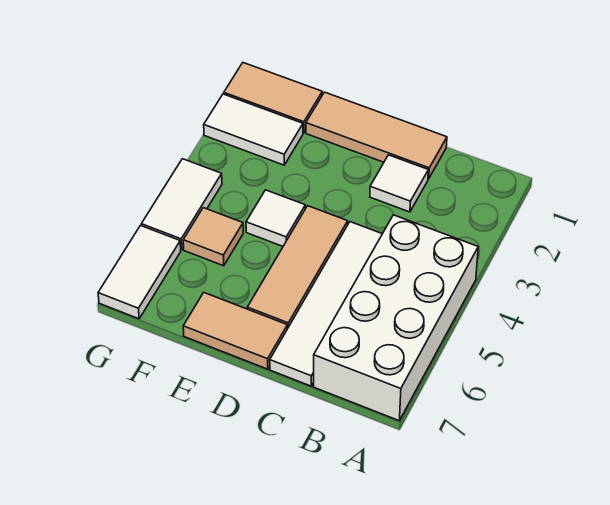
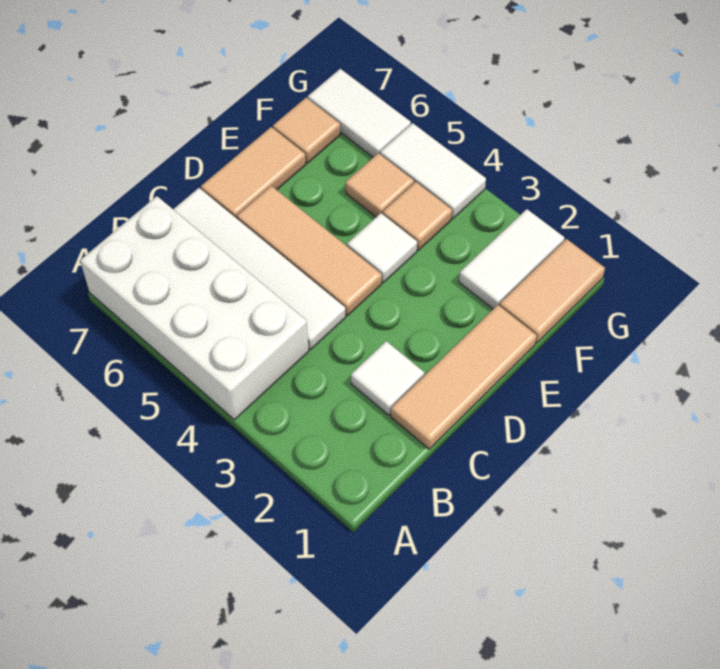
none -> tan tile F4 level 1
none -> tan tile F7 level 1

